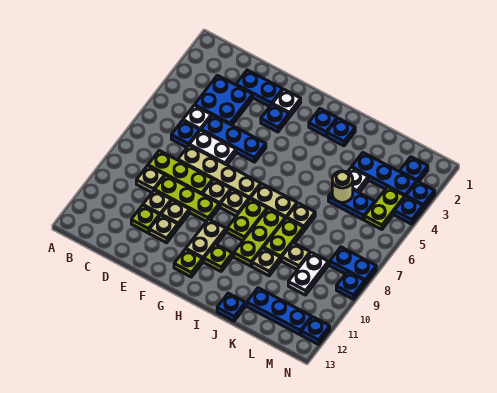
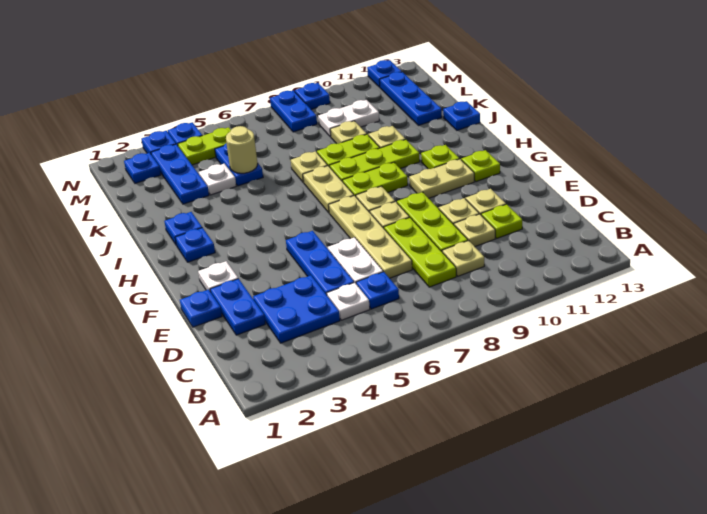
blue plate F3 level 1 -> blue plate E1 level 1

